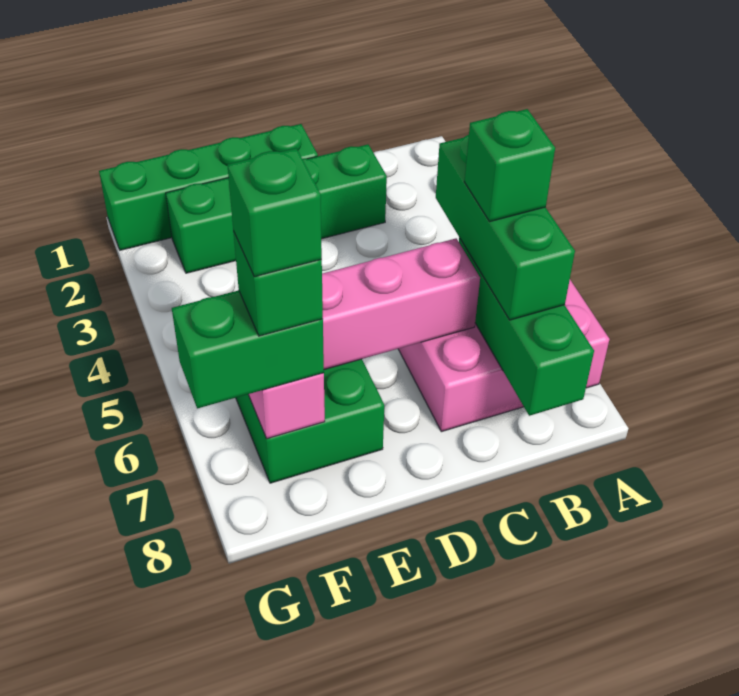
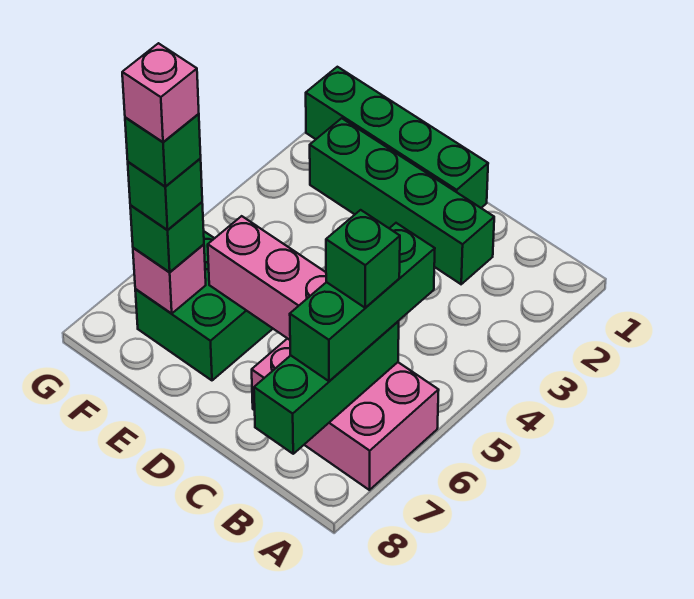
green brick F7:G7 level 3 -> green brick F7 level 3
none -> pink brick F7 level 6

